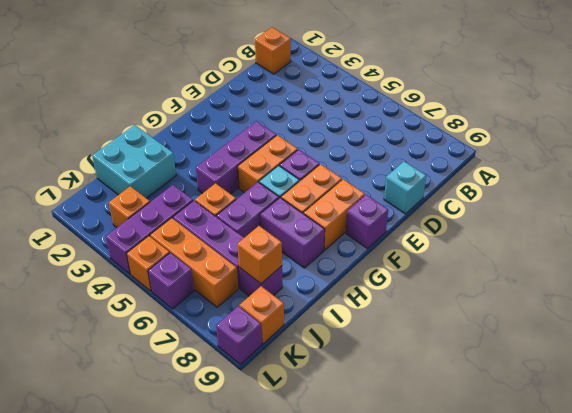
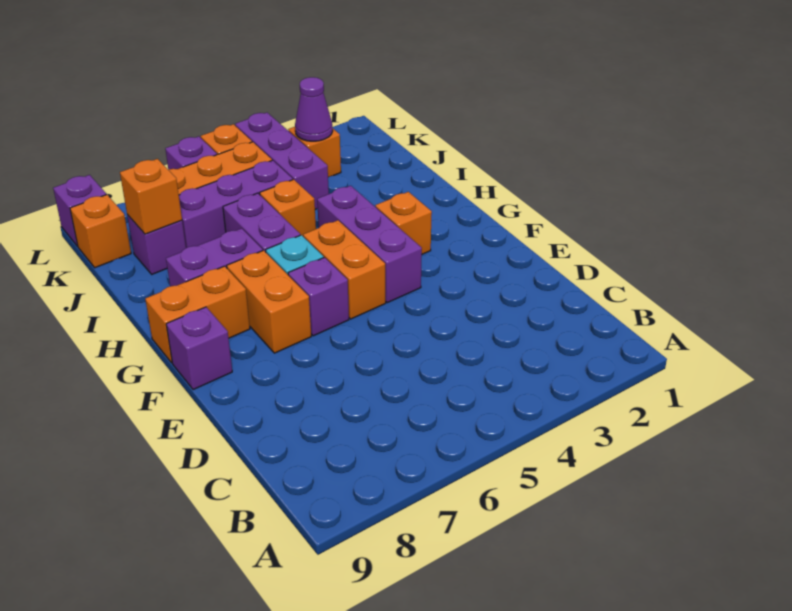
orange brick B1 level 1 -> orange brick G3 level 1
cyan brick D9 level 1 -> none
orange brick F8:G8 level 1 -> orange brick G8:G9 level 1
cyan brick I1:J2 level 1 -> none
none -> purple cone K3 level 2

